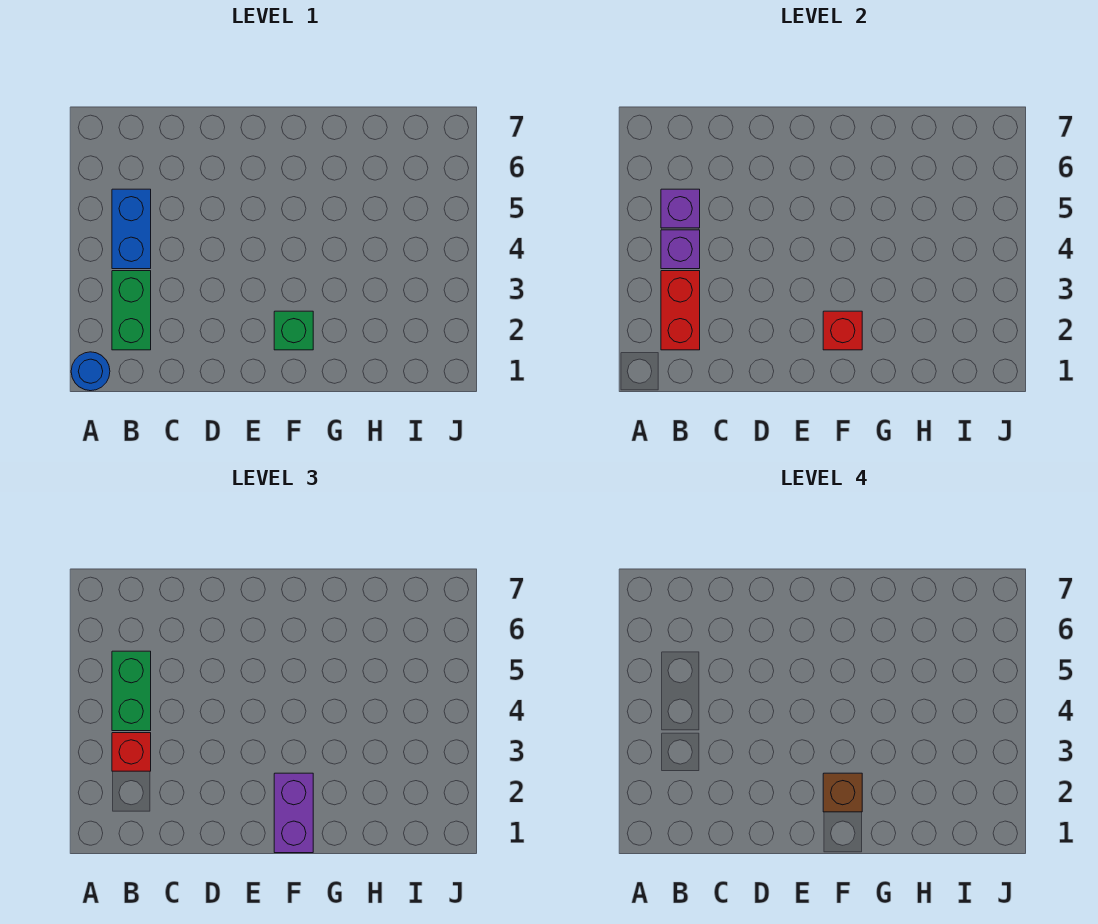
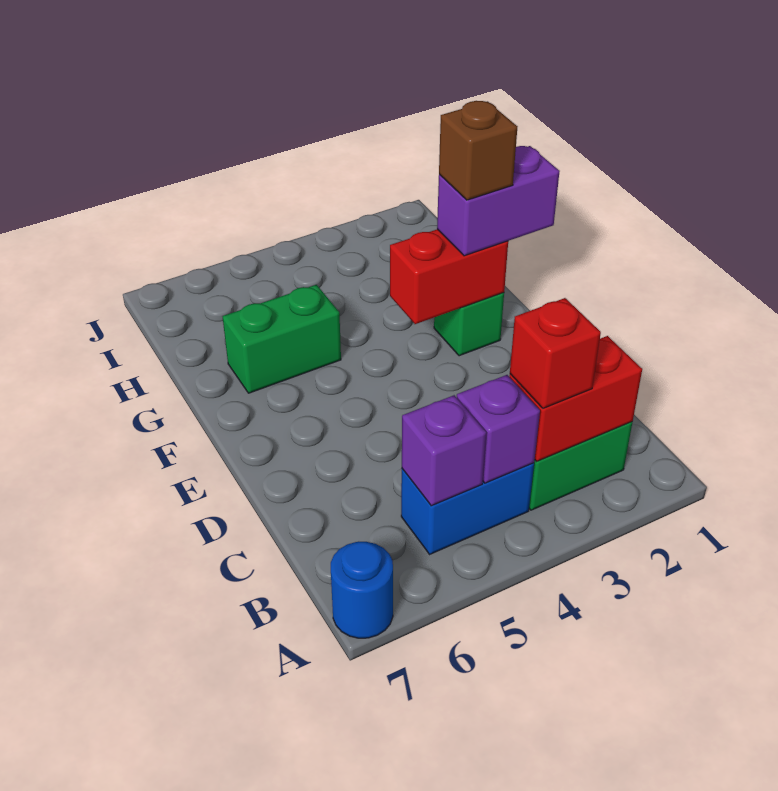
blue round brick A1 level 1 -> blue round brick A7 level 1
green brick B4:B5 level 3 -> green brick G5:G6 level 1
red brick F2 level 2 -> red brick F2:F3 level 2

